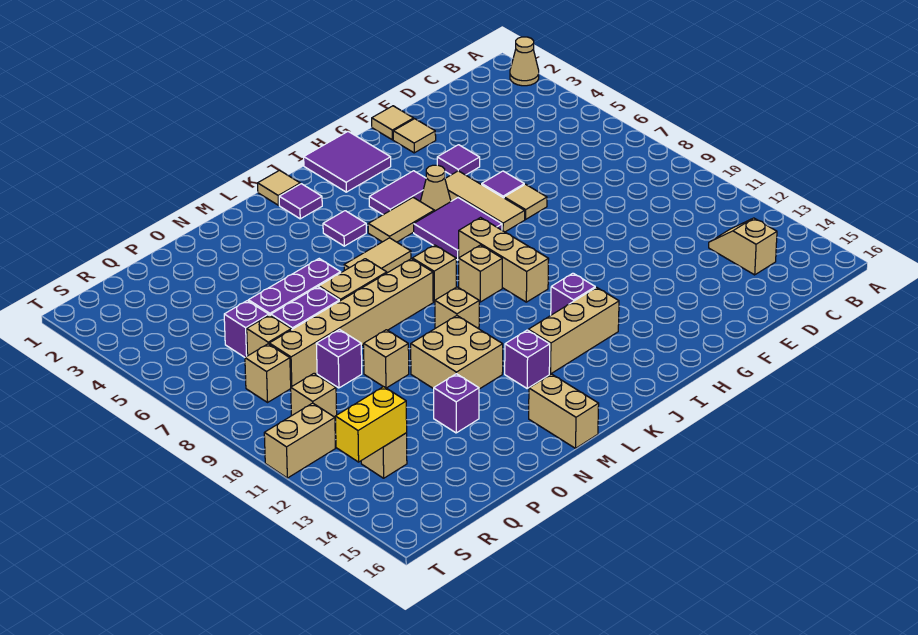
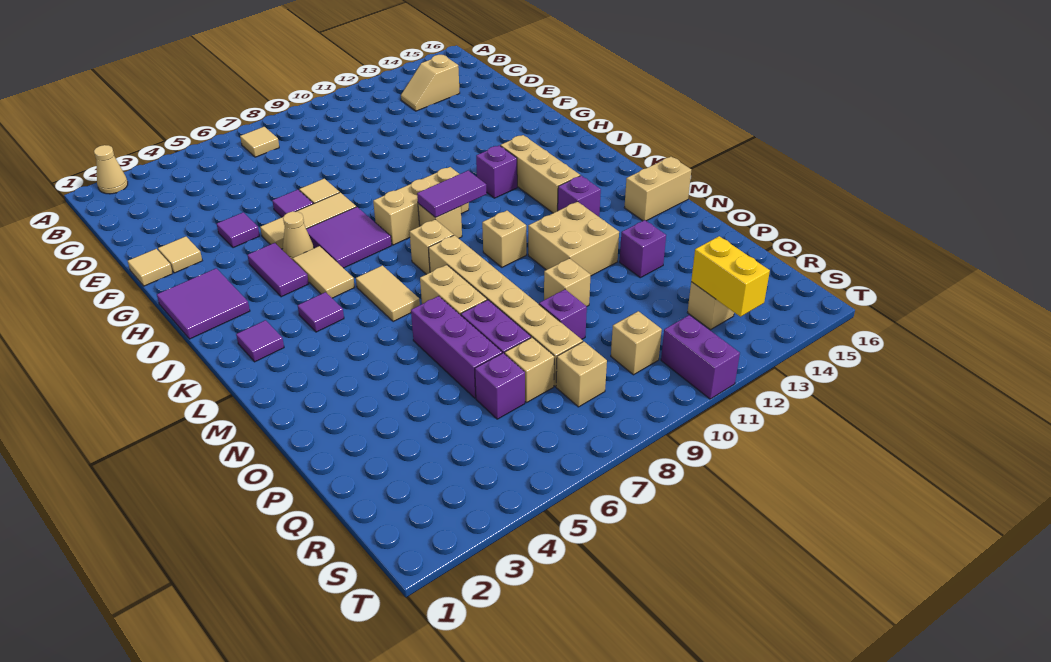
none -> purple tile J9:J10 level 2
tan tile K1 level 1 -> tan tile B7 level 1
tan brick S11:T11 level 1 -> purple brick S11:T11 level 1

